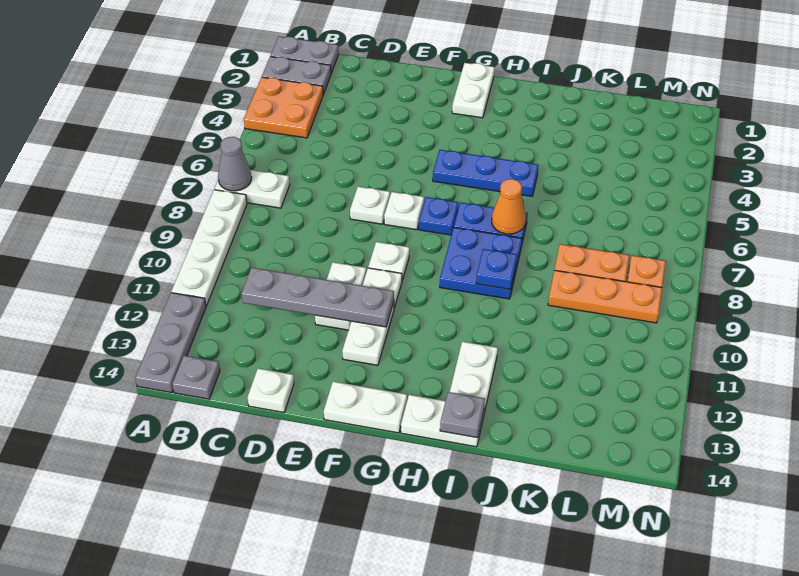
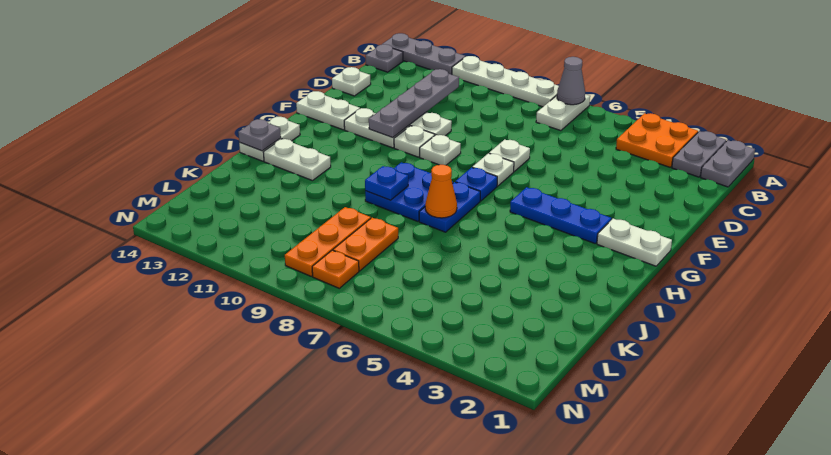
white plate F14:G14 level 1 -> white plate F13:F14 level 1
blue plate G5:I5 level 1 -> blue plate G3:G5 level 1

